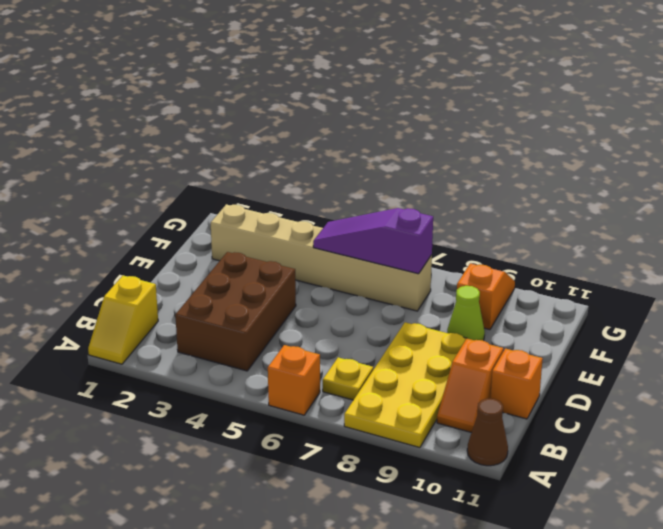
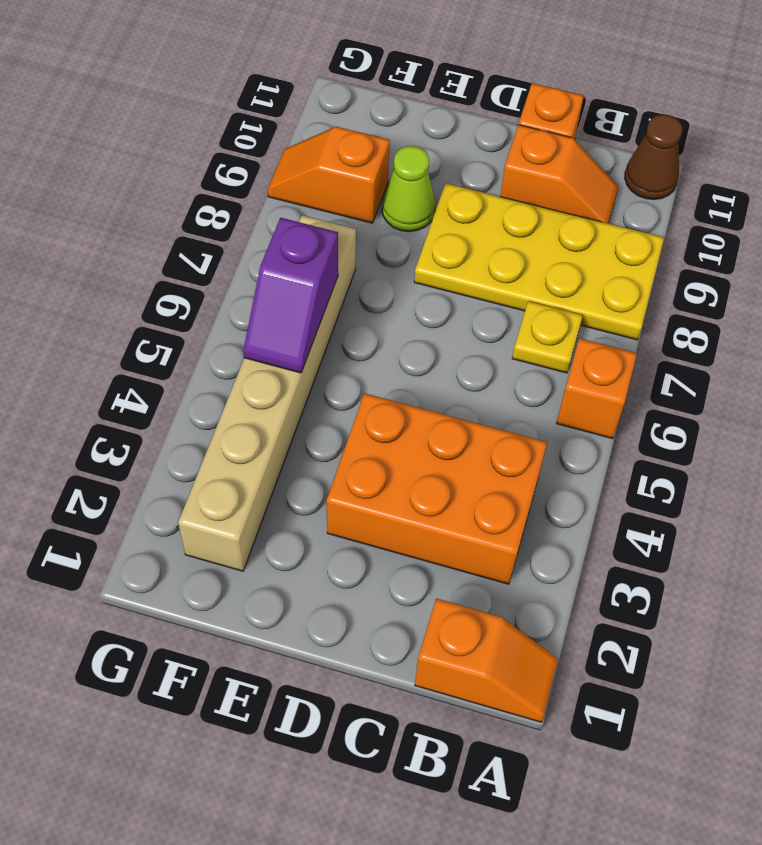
yellow slope A1:B1 level 1 top B -> orange slope A1:B1 level 1 top B
brown brick B3:D4 level 1 -> orange brick B3:D4 level 1
purple slope F5:F7 level 2 top 7 -> purple slope F5:F6 level 2 top 6

